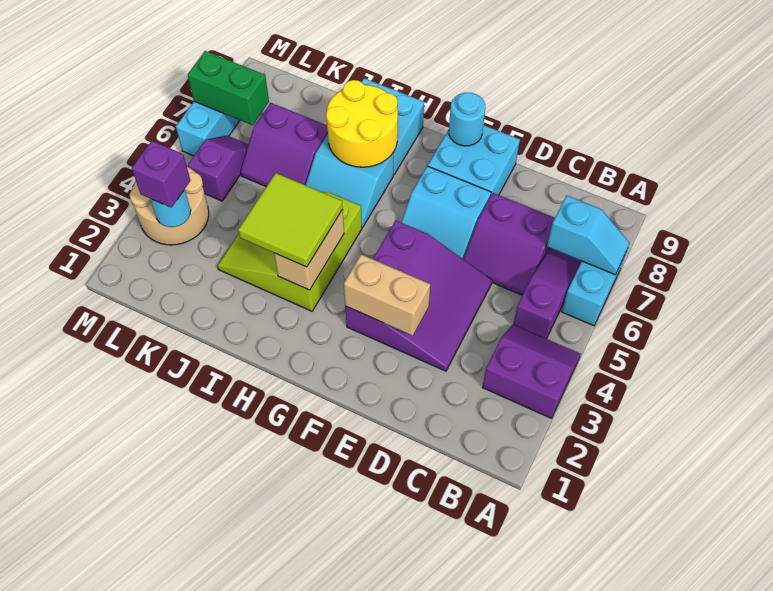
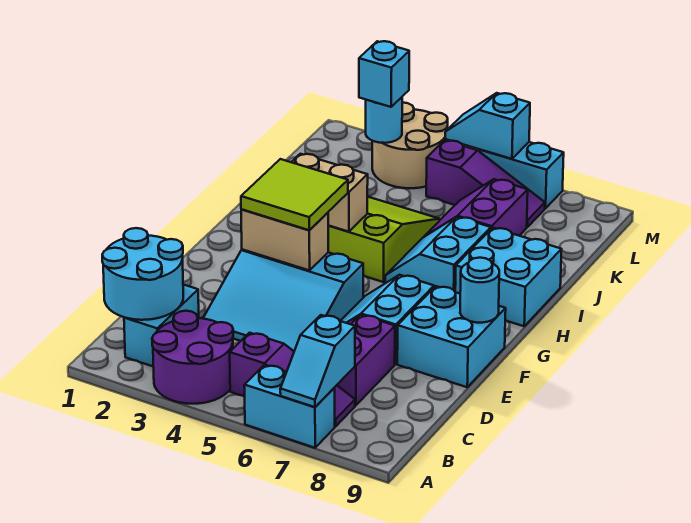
purple slope A3:B4 level 1 top 3 -> purple round brick A3:B4 level 1
none -> cyan round brick B1:C2 level 2
none -> cyan brick B2:C2 level 1
purple slope D3:F5 level 1 top F -> cyan slope D3:F5 level 1 top F
tan brick E3:F3 level 2 -> tan brick F3:F4 level 2
lime tile H3:I4 level 3 -> lime tile F3:G4 level 3
yellow round brick H7:I8 level 2 -> none
purple brick L3 level 3 -> cyan brick L3 level 3
purple slope L5:L6 level 1 top 5 -> purple slope L5:L7 level 1 top 5
green brick L7:M7 level 2 -> none
none -> cyan slope M5:M6 level 2 top 6

